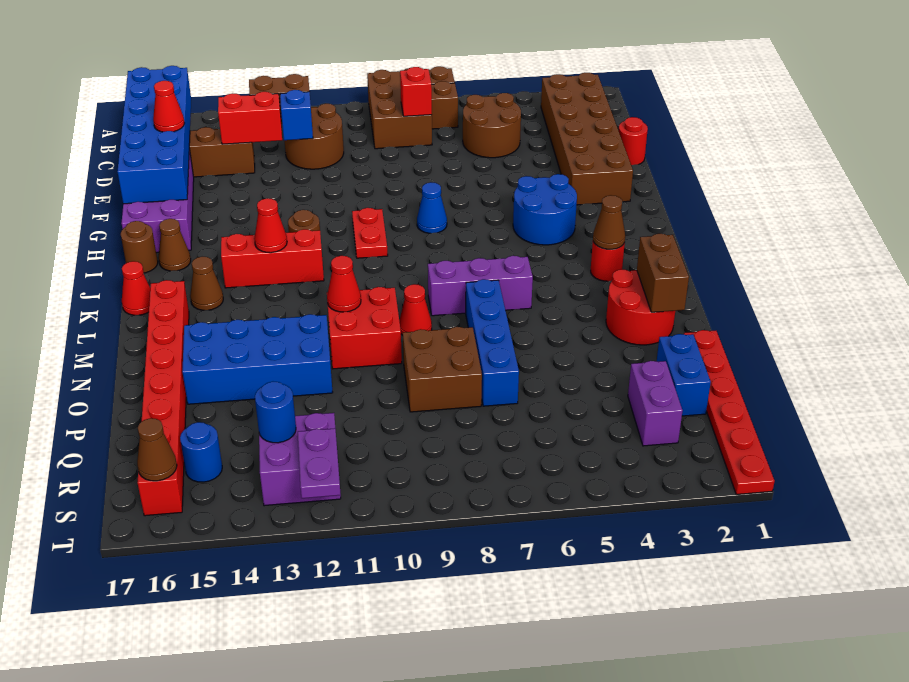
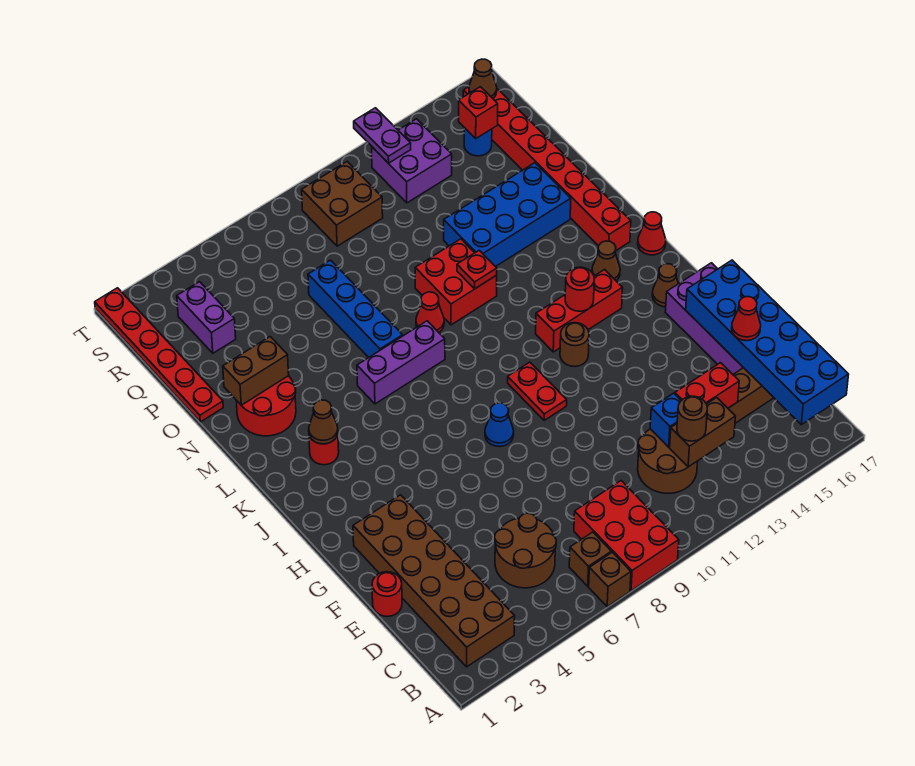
brown brick A8:C9 level 1 -> red brick A8:C9 level 1
red brick C8 level 2 -> red brick R15 level 2
blue round brick H4:I5 level 1 -> none
brown round brick I17 level 1 -> brown round brick C12 level 3
red cone J13 level 2 -> red round brick J13 level 2
brown brick M2:N2 level 2 -> brown brick N2:N3 level 2
red cone M11 level 2 -> red plate M11 level 2
brown brick O8:P9 level 1 -> brown brick R9:S10 level 1
blue brick P2:Q2 level 1 -> none
blue round brick R13 level 2 -> none

